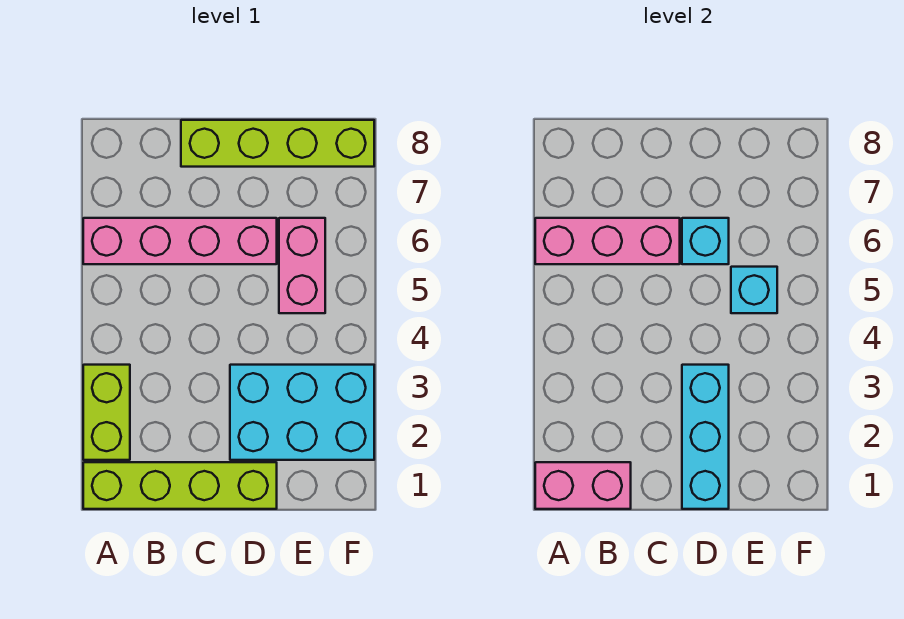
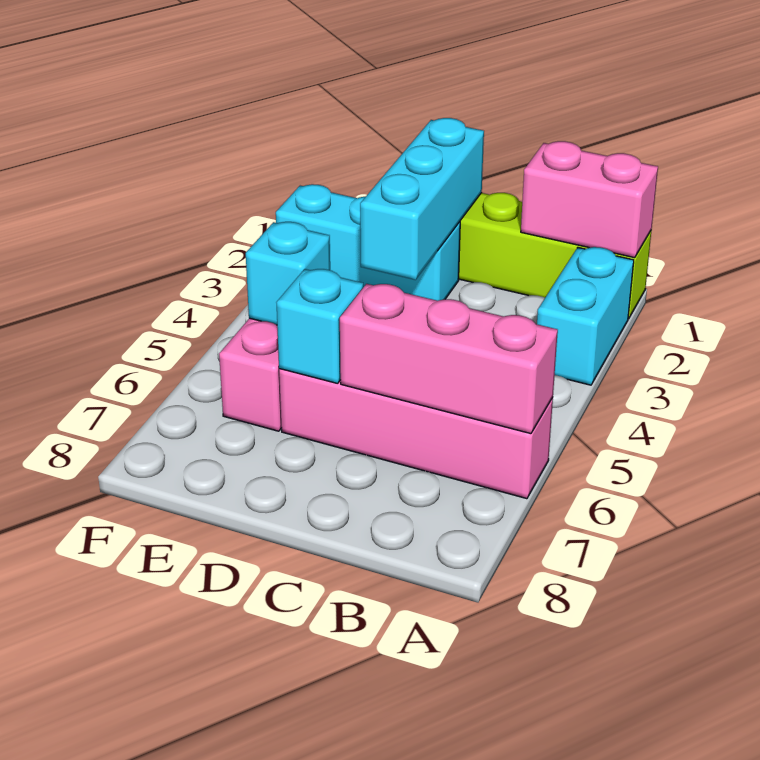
lime brick A2:A3 level 1 -> cyan brick A2:A3 level 1
lime brick C8:F8 level 1 -> none
cyan brick D2:F3 level 1 -> cyan brick D2:F2 level 1

